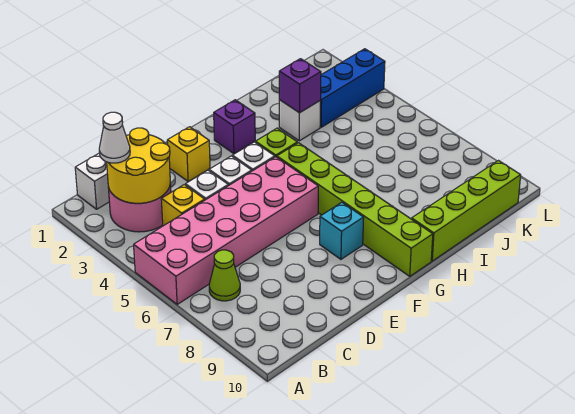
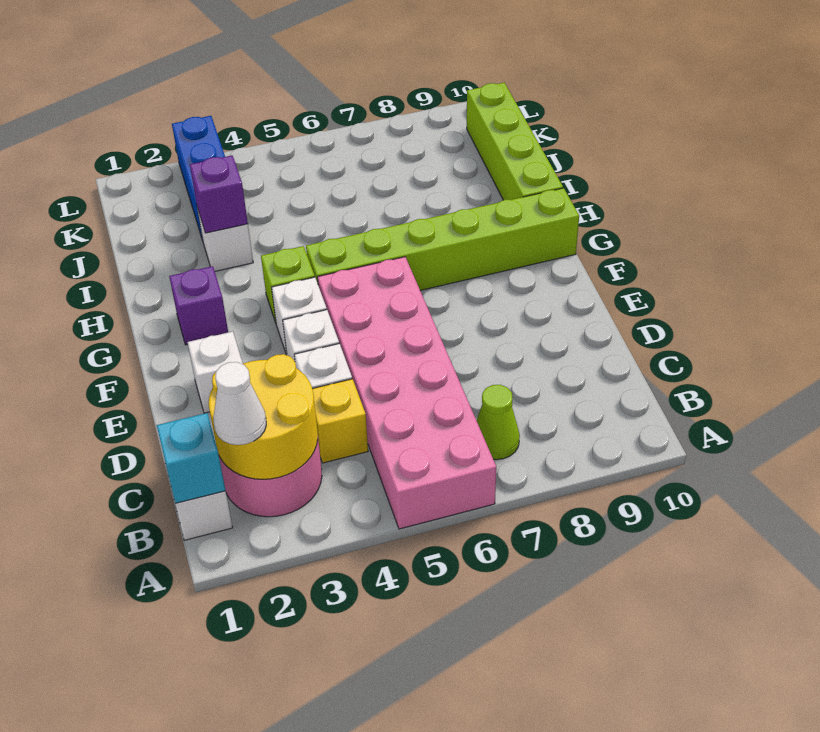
yellow brick E2 level 1 -> white brick E2 level 1
cyan brick F8 level 1 -> cyan brick B1 level 2

